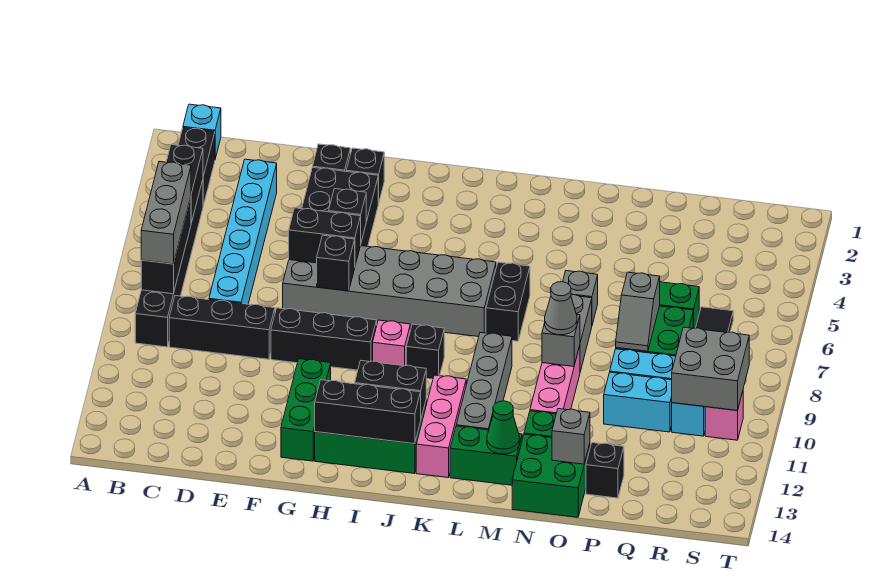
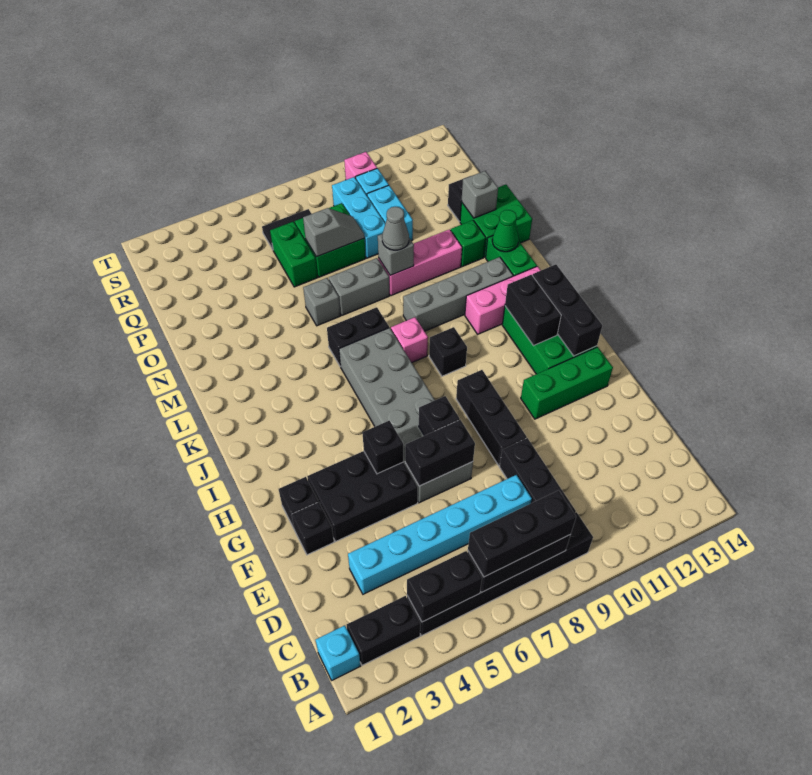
grey brick B6:B8 level 3 -> black brick B6:B8 level 3
black brick F6:G6 level 2 -> black brick F6:F7 level 2
pink brick I9 level 1 -> pink brick K8 level 1
grey brick R9:S10 level 2 -> none

